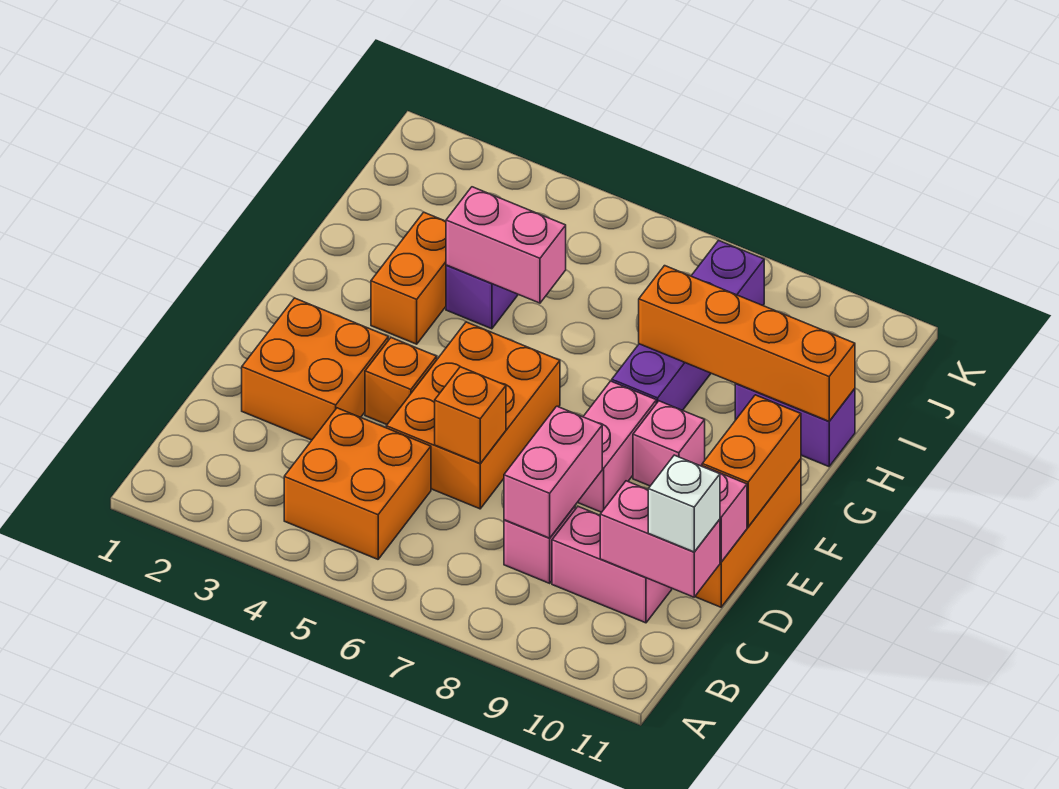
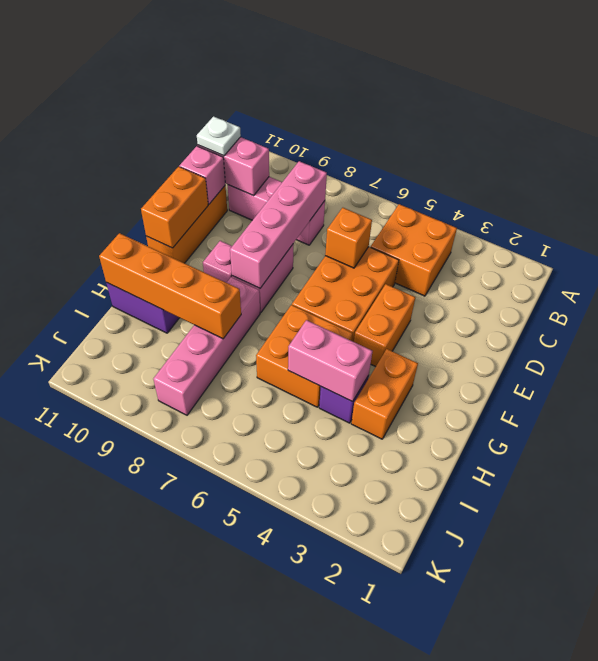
pink brick C8:D8 level 2 -> pink brick C8:F8 level 2
white brick C11 level 3 -> white plate C11 level 3
orange brick D2:E3 level 1 -> orange brick G5:H6 level 1
orange brick E4 level 1 -> orange brick E4:F4 level 1
purple brick G8:J8 level 1 -> pink brick G8:J8 level 1

